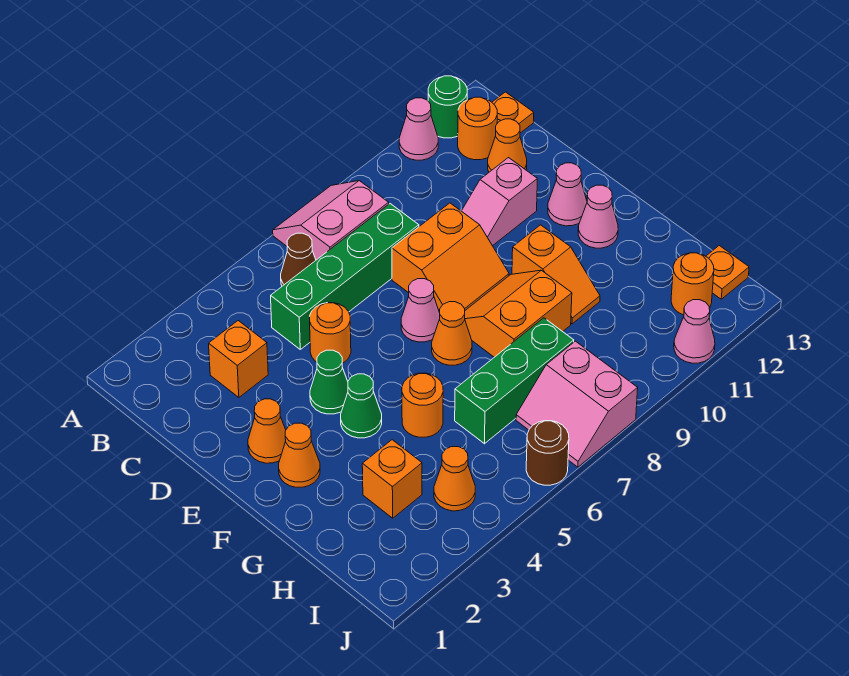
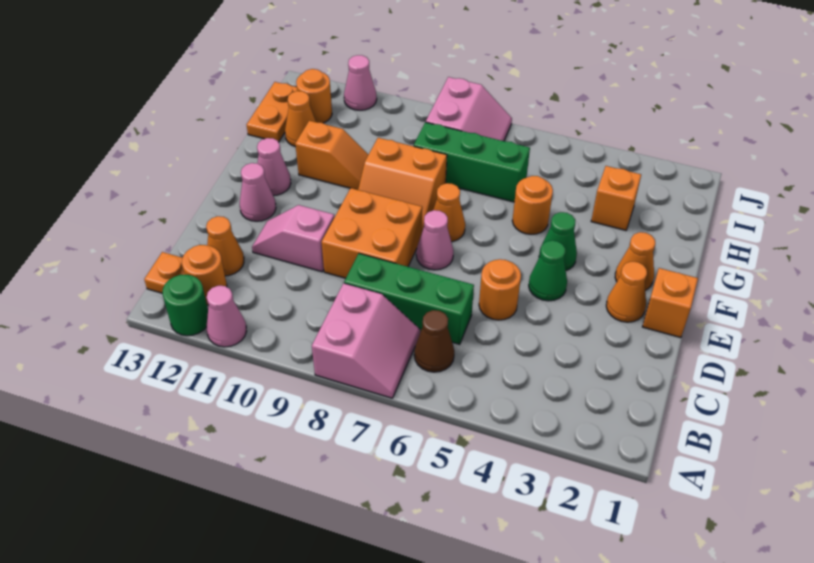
pink slope A7:B8 level 1 top B -> pink slope A7:B8 level 1 top 8
orange brick C3 level 1 -> orange brick E1 level 1
green brick C5:C8 level 1 -> green brick C6:C8 level 1
orange slope D8:E9 level 1 top D -> orange brick D8:E9 level 1
pink slope D10:D11 level 1 top 11 -> pink slope D10:D11 level 1 top 10
orange slope F10:G10 level 1 top F -> orange slope G10:G11 level 1 top 11
orange cone I4 level 1 -> orange cone H12 level 1
orange plate I13 level 1 -> orange plate H13:I13 level 1
brown round brick J6 level 1 -> none

